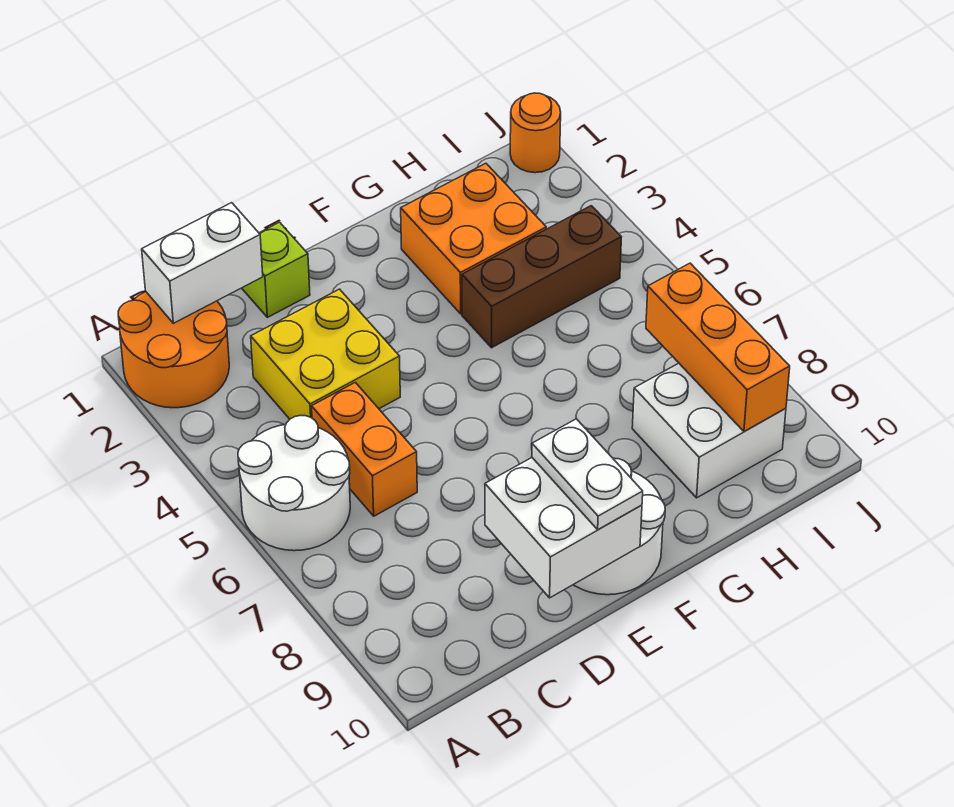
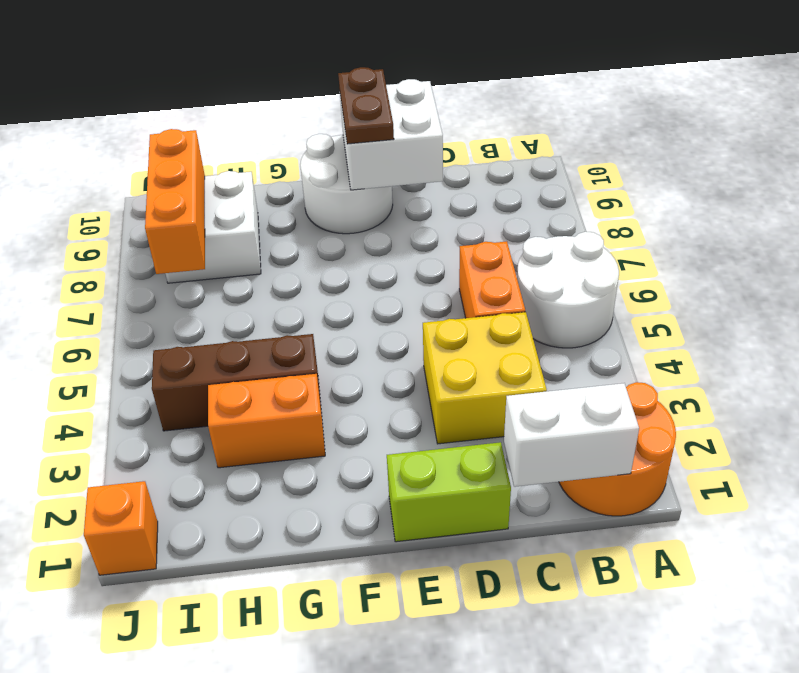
lime brick D1 level 1 -> lime brick D1:E1 level 1
white plate E9:E10 level 3 -> brown plate E9:E10 level 3
orange brick G2:H3 level 1 -> orange brick G3:H3 level 1
orange round brick J1 level 1 -> orange brick J1 level 1

